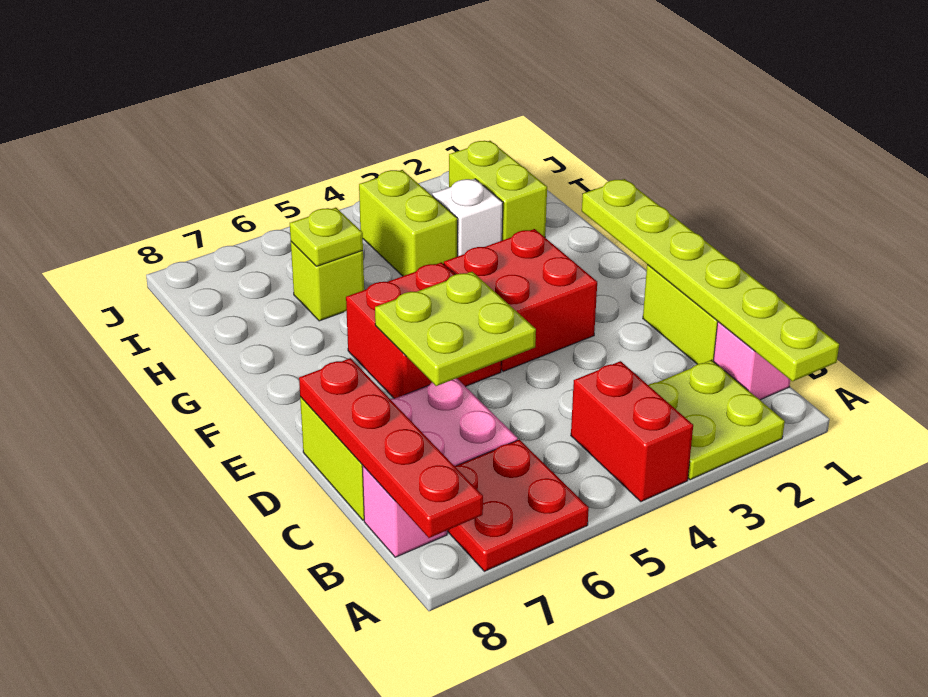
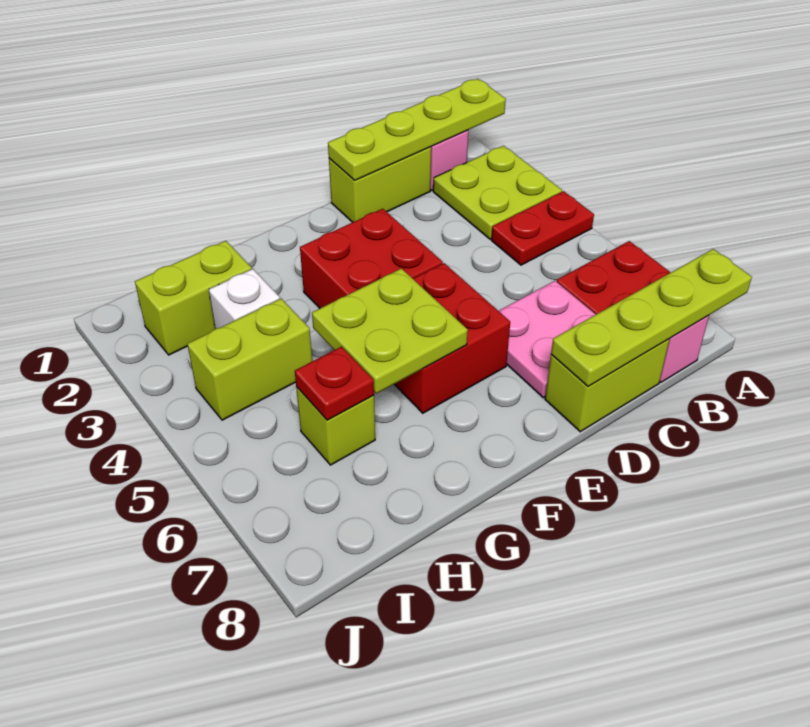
lime plate A1:F1 level 2 -> lime plate A1:D1 level 2
red brick A4:B4 level 1 -> red plate A4:B4 level 1
red plate A8:D8 level 2 -> lime plate A8:D8 level 2
lime plate D5:E6 level 2 -> lime plate F5:G6 level 2
lime plate H6 level 2 -> red plate H6 level 2

